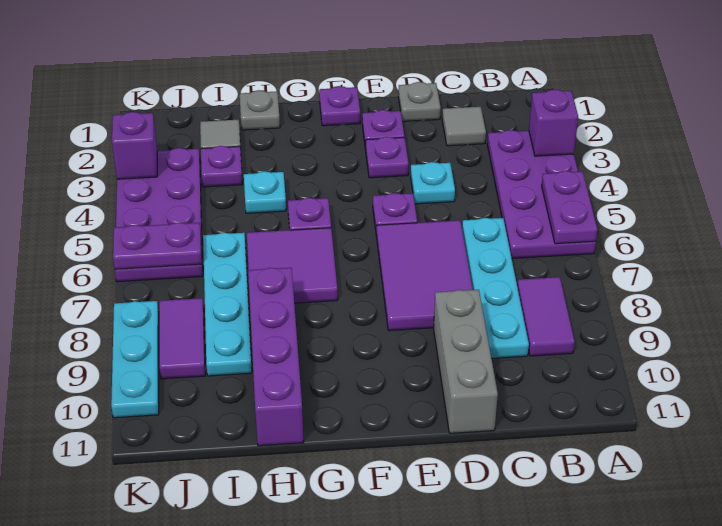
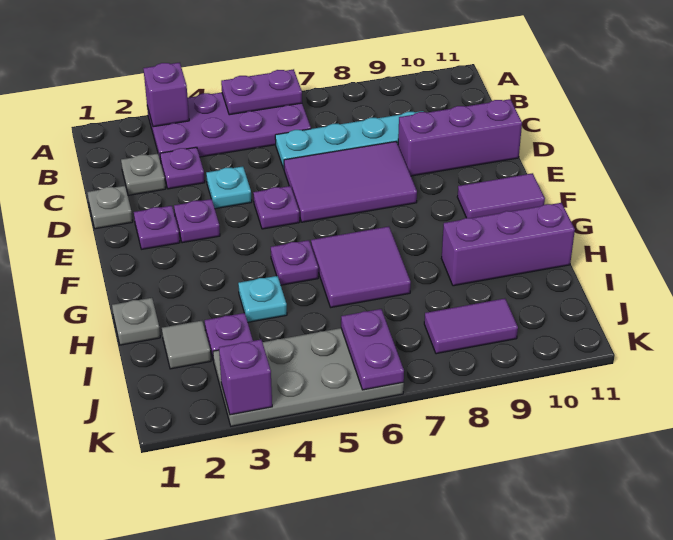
purple tile B8:B9 level 1 -> purple tile F10:F11 level 1
grey tile C2 level 1 -> grey plate C2 level 1
grey brick D9:D11 level 1 -> purple brick D9:D11 level 1
purple plate F1 level 1 -> purple plate C3 level 1
purple brick H8:H11 level 1 -> purple brick H9:H11 level 1
cyan plate I6:I9 level 1 -> none
purple plate J3:K6 level 1 -> grey plate J3:K6 level 1
cyan plate K8:K10 level 1 -> none

